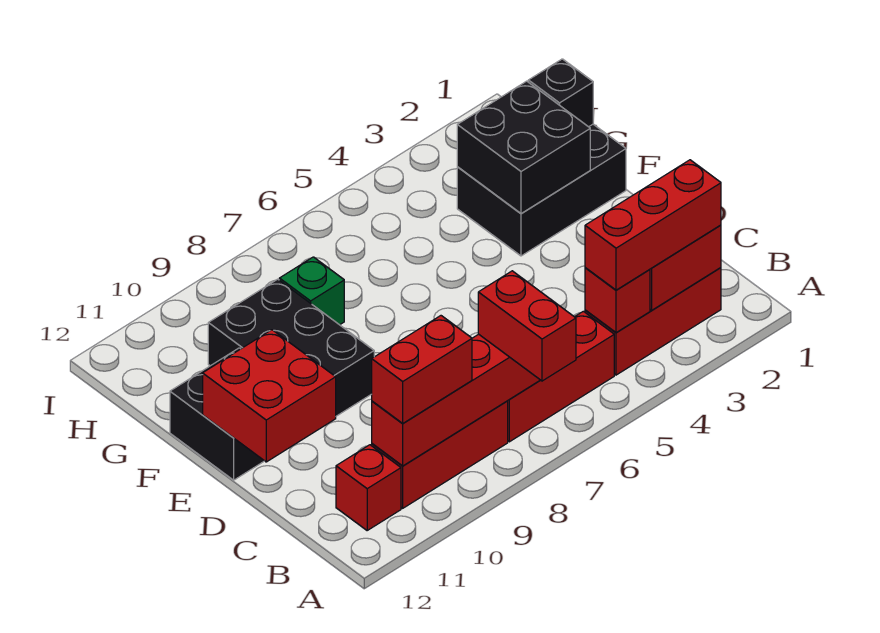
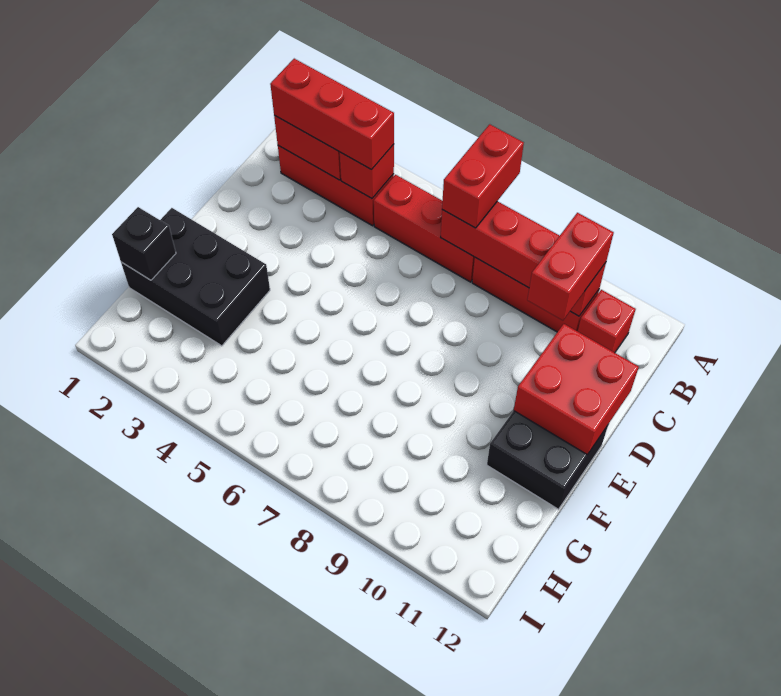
red brick B9:B10 level 3 -> red brick B10:C10 level 3
black brick E9:G10 level 1 -> none
black brick F2:G3 level 2 -> none
green brick G8 level 1 -> none

